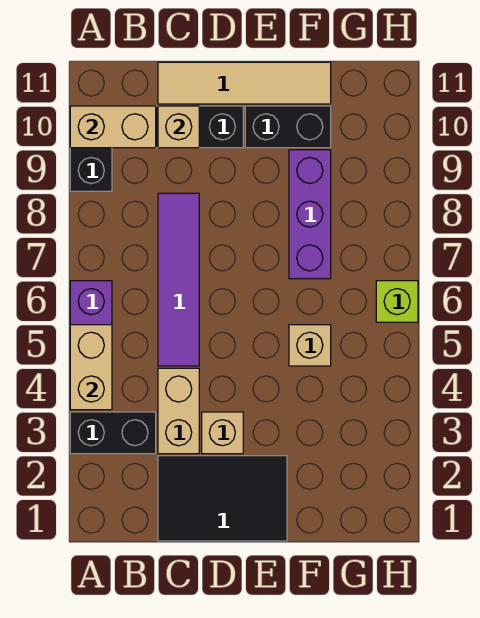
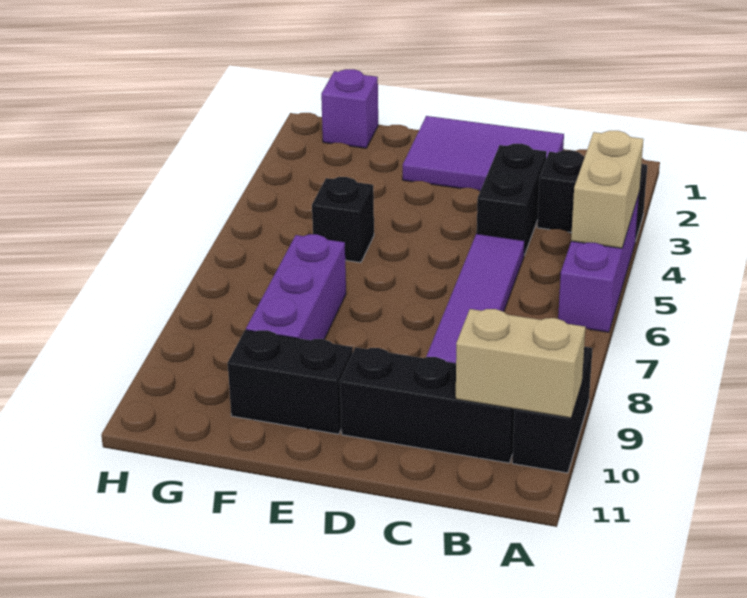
black tile C1:E2 level 1 -> purple tile C1:E2 level 1
tan brick C3:C4 level 1 -> black brick C3:C4 level 1
tan brick C10 level 2 -> none
tan tile C11:F11 level 1 -> none
tan brick D3 level 1 -> none
tan brick F5 level 1 -> black brick F5 level 1
none -> purple brick G1 level 1
lime brick H6 level 1 -> none

